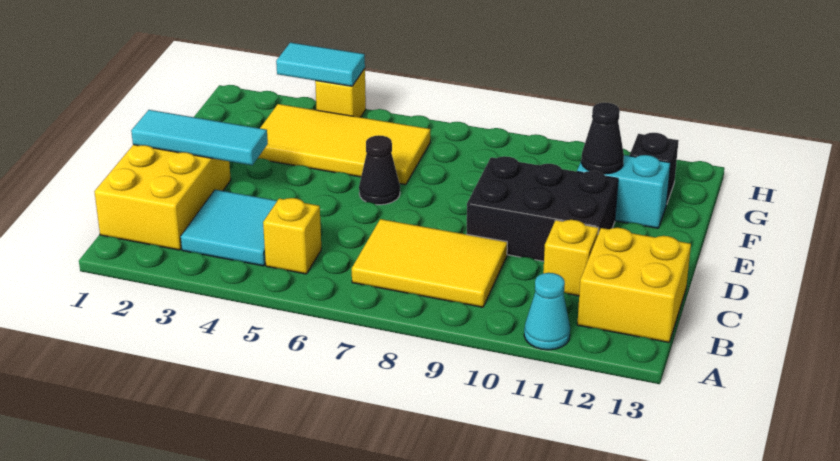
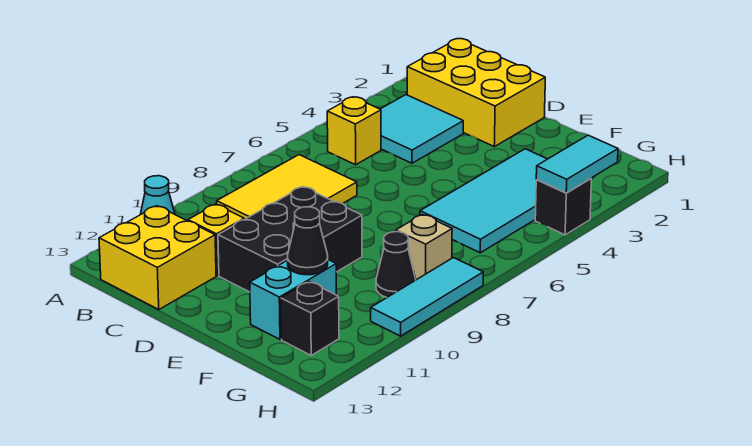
cyan tile D1:D3 level 2 -> cyan tile H8:H10 level 1
black cone E6 level 1 -> black cone G9 level 1
yellow tile F3:G6 level 1 -> cyan tile F3:G6 level 1
none -> tan brick G8 level 1
yellow brick H4 level 1 -> black brick H4 level 1

